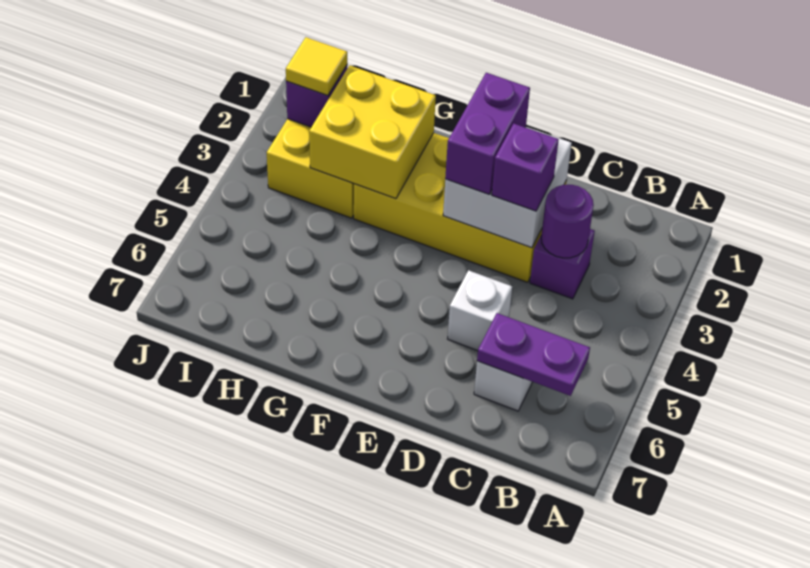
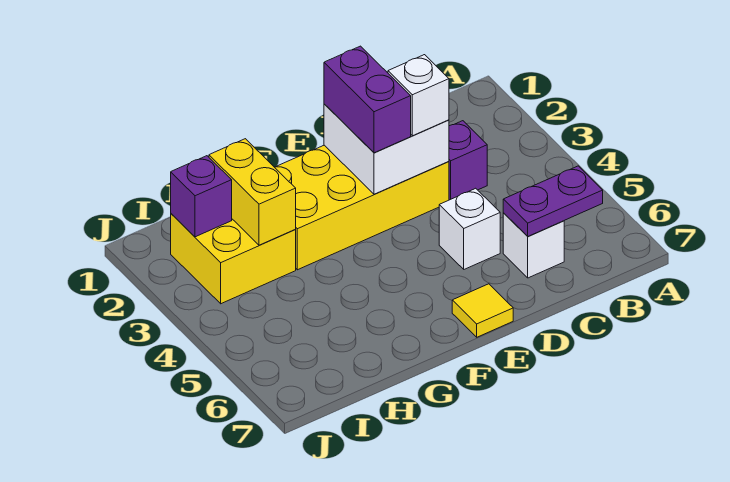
purple round brick C3 level 2 -> none
purple brick D3 level 3 -> white brick D3 level 3
yellow brick G2:H3 level 2 -> yellow brick H2:H3 level 2
yellow tile I2 level 3 -> yellow tile E7 level 1

